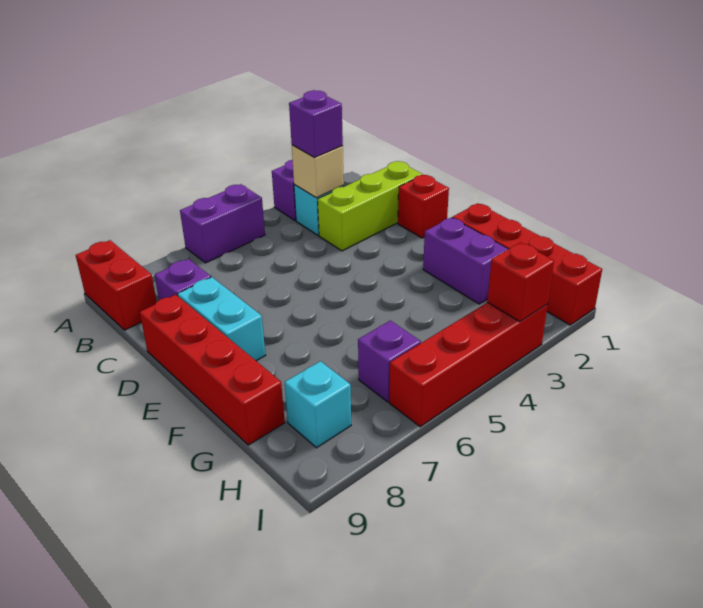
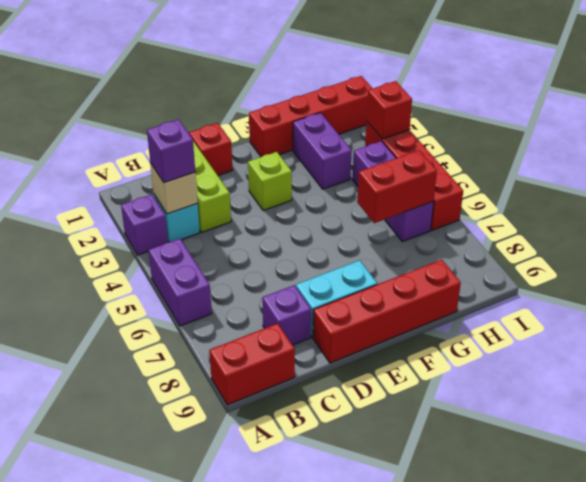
none -> lime brick E3 level 1
purple brick F2:G2 level 1 -> purple brick G2:G3 level 1
none -> red brick G6:H6 level 2
purple brick H6 level 1 -> purple brick H4:H6 level 1
cyan brick H8 level 1 -> none

